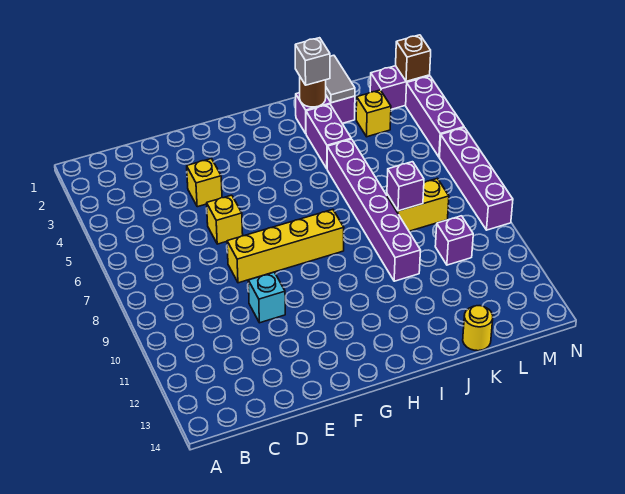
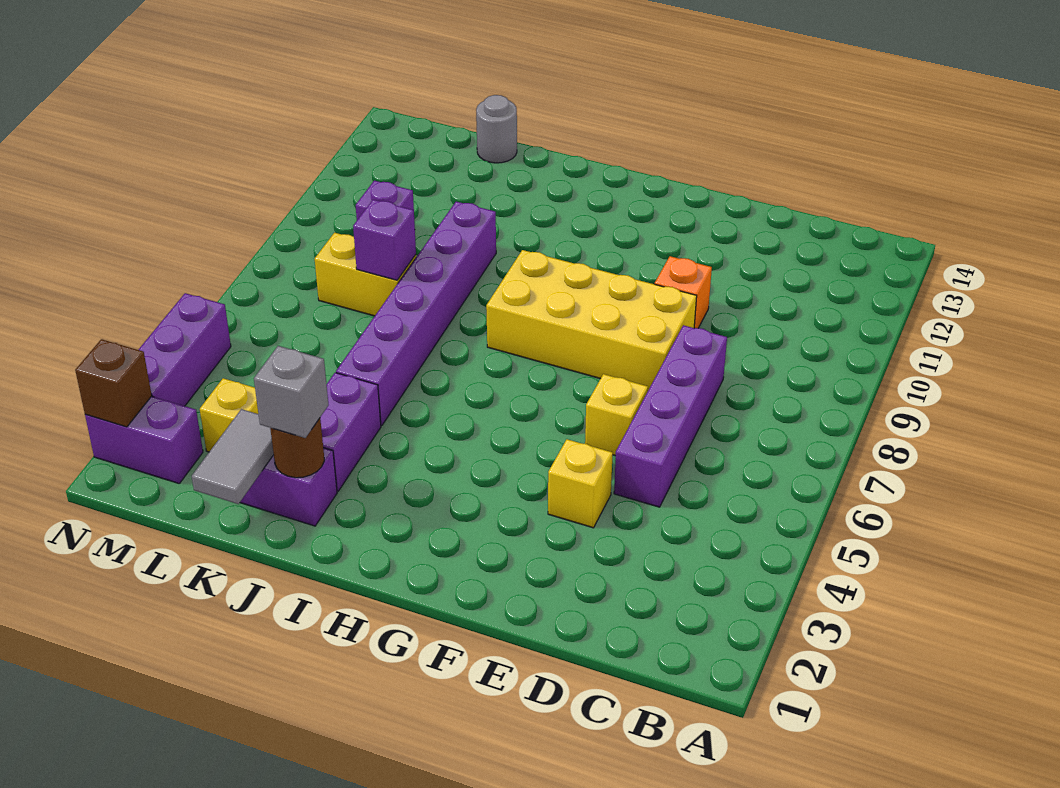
yellow brick E8:H8 level 1 -> yellow brick E8:H9 level 1
cyan brick E10 level 1 -> orange brick E10 level 1
yellow round brick K14 level 1 -> grey round brick K14 level 1
purple brick N6:N9 level 1 -> purple brick D5:D8 level 1

